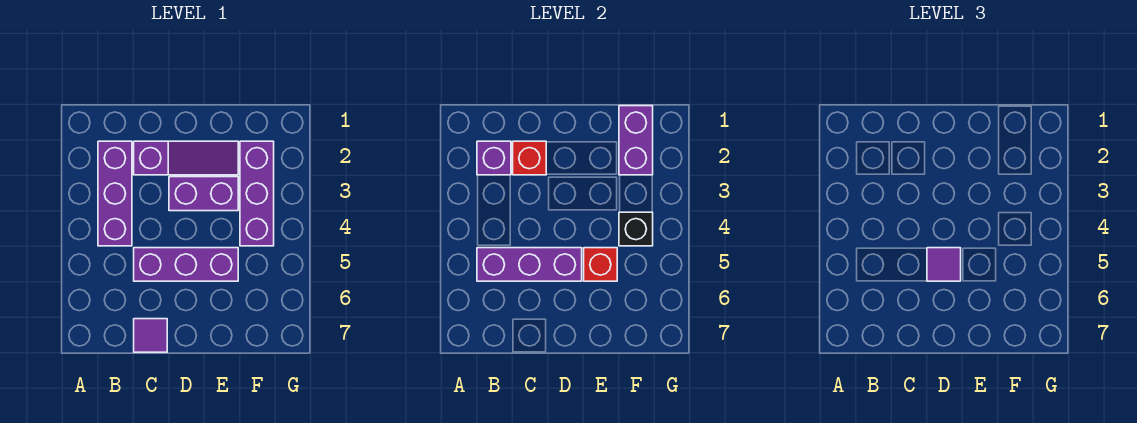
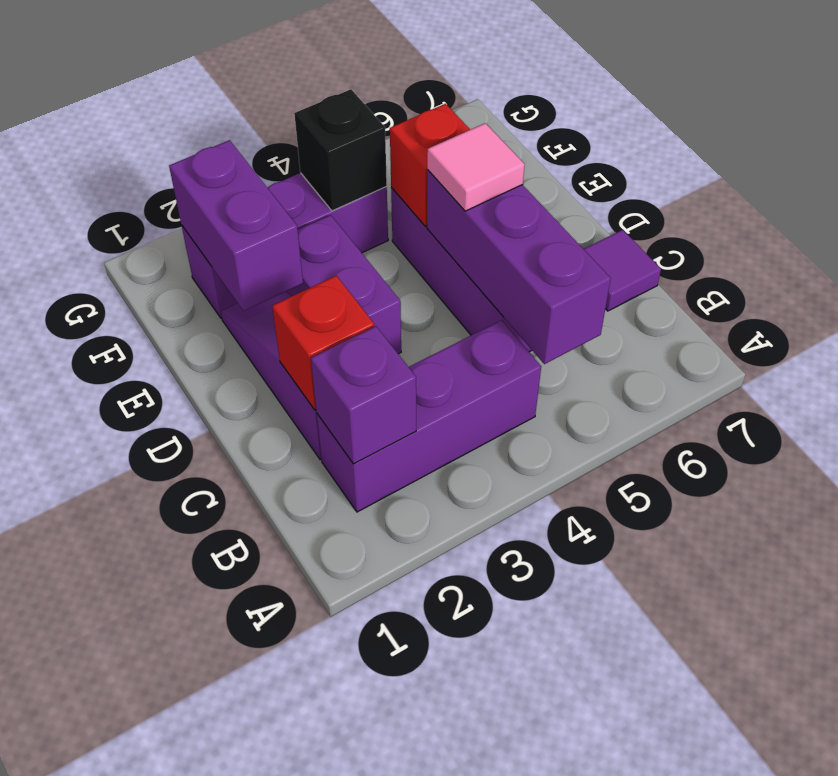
purple tile D5 level 3 -> pink tile D5 level 3
purple brick F1:F2 level 2 -> purple brick E2:F2 level 2

